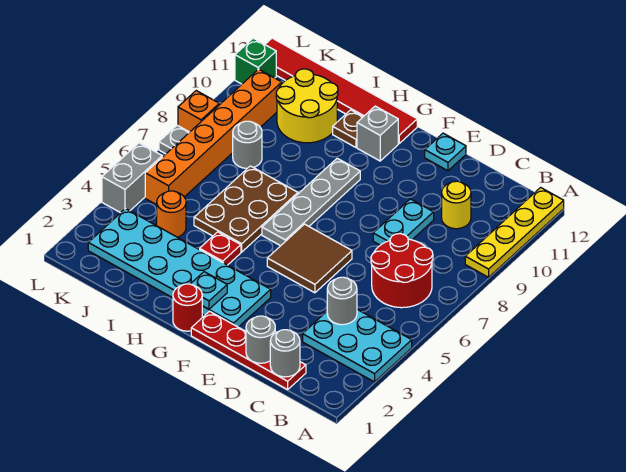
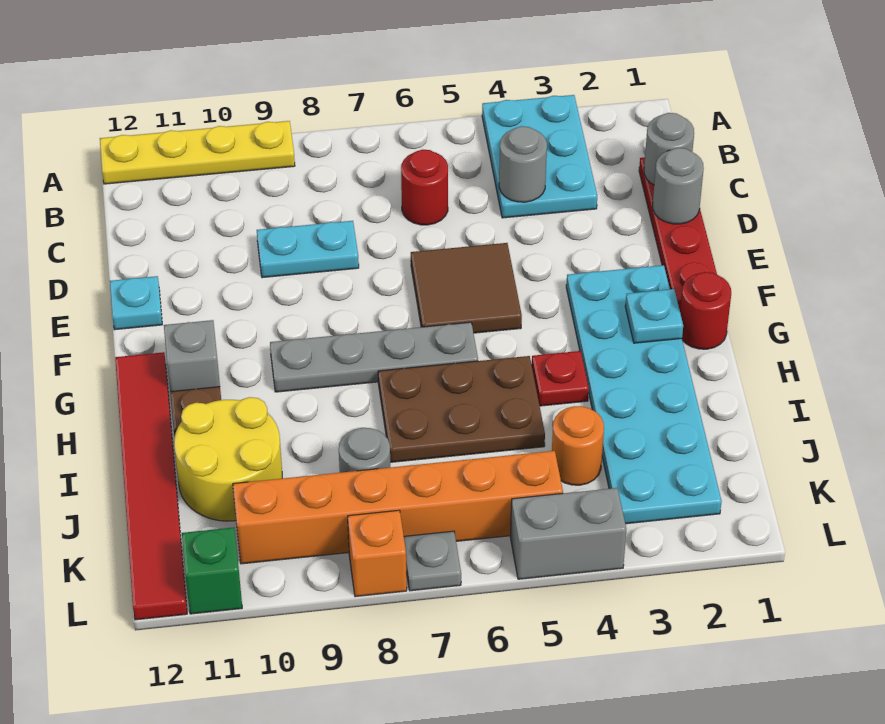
red round brick B6:C7 level 1 -> red round brick C6 level 1
yellow round brick C10 level 1 -> none

